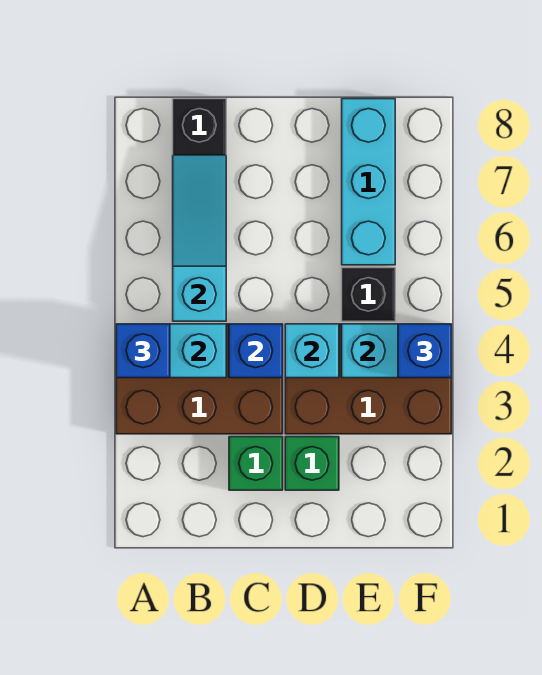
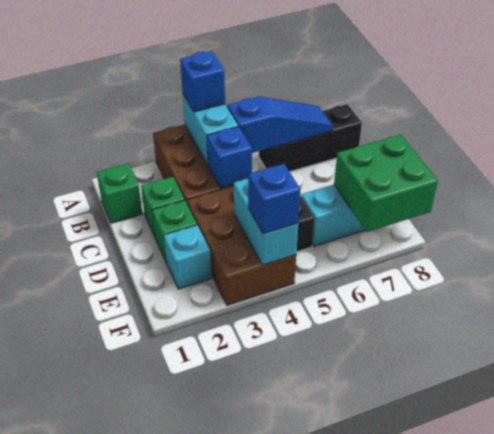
none -> green brick B1 level 1
cyan slope B5:B7 level 2 top 5 -> blue slope B5:B7 level 2 top 5
cyan brick D4 level 2 -> cyan brick E2 level 1
none -> green brick E7:F8 level 2

